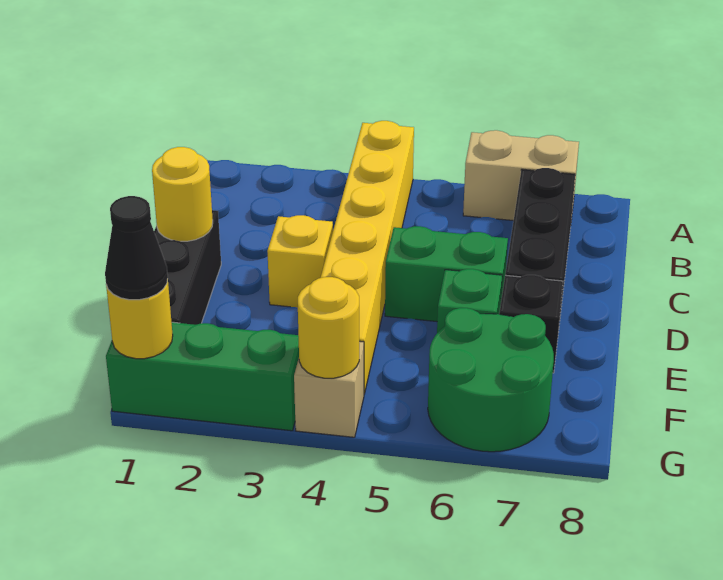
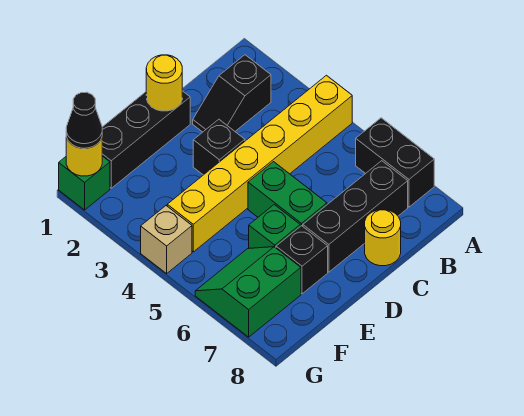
tan brick A6:A7 level 1 -> black brick A6:A7 level 1
none -> black slope B2:C2 level 1 top B
yellow brick D3 level 1 -> black brick D3 level 1
green round brick F6:G7 level 1 -> green slope F6:G7 level 1 top 7
green brick G1:G3 level 1 -> green brick G1 level 1
yellow round brick G4 level 2 -> yellow round brick C8 level 1

